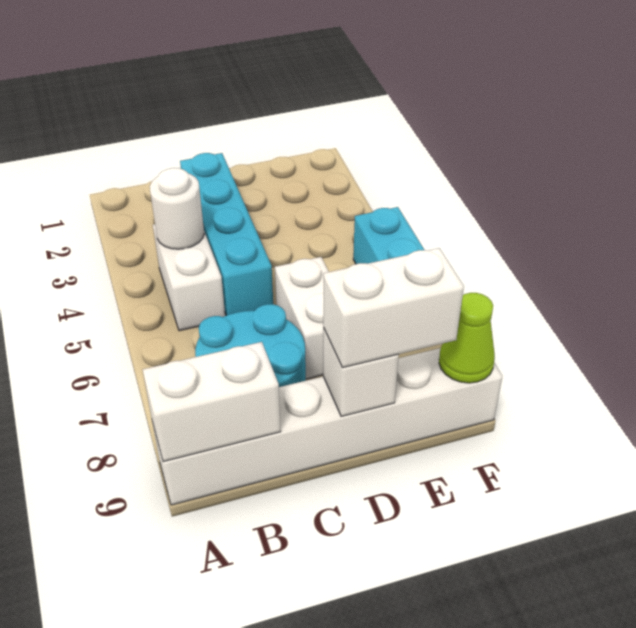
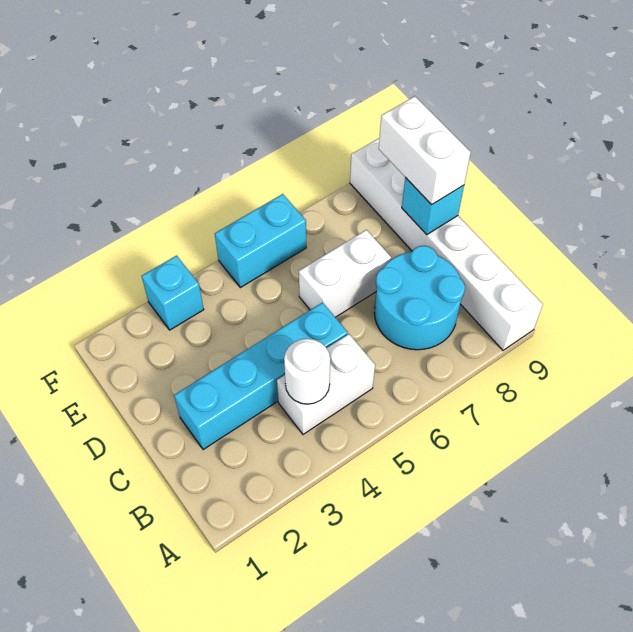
white brick A9:B9 level 2 -> none
white brick D9 level 2 -> cyan brick D9 level 2
none -> cyan brick F3 level 1
lime cone F9 level 2 -> none

